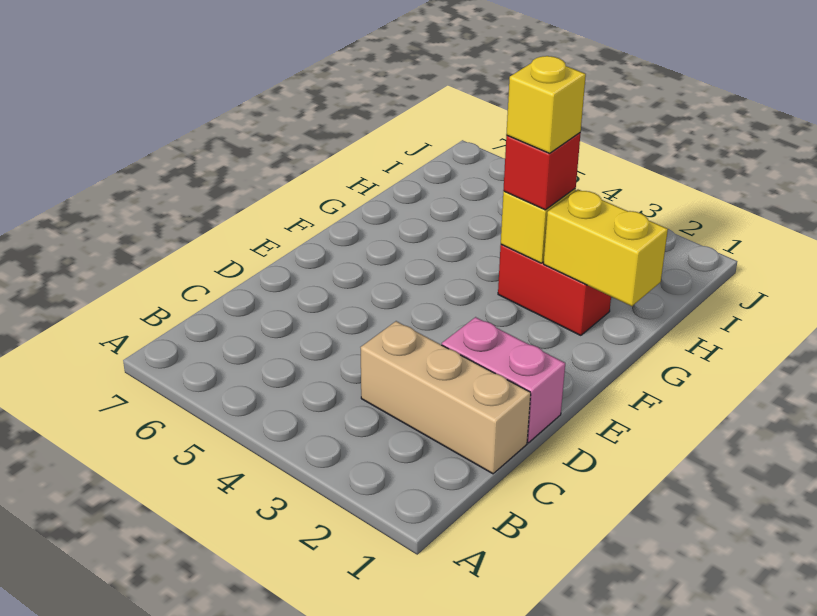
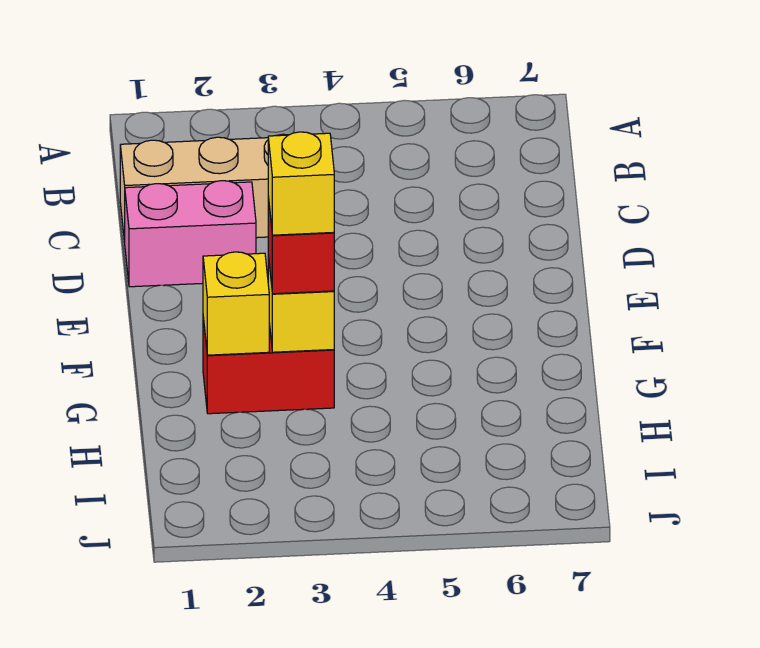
yellow brick G1:G2 level 2 -> yellow brick G2 level 2

